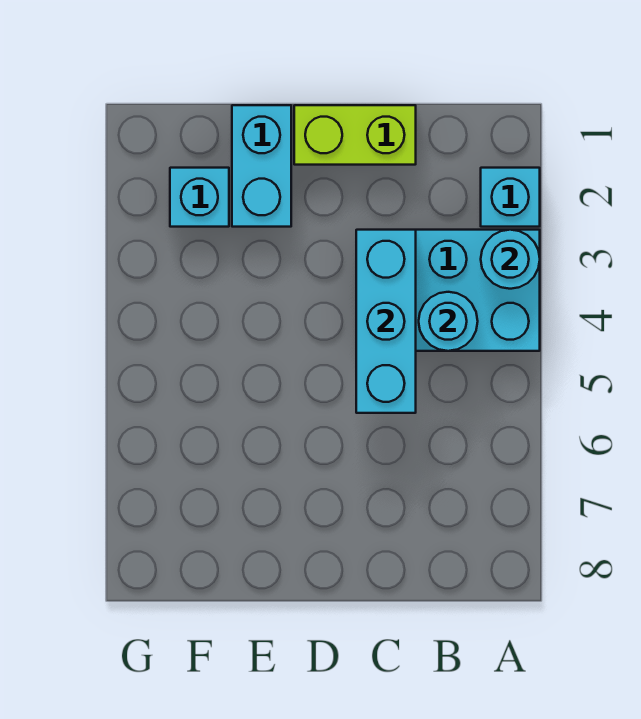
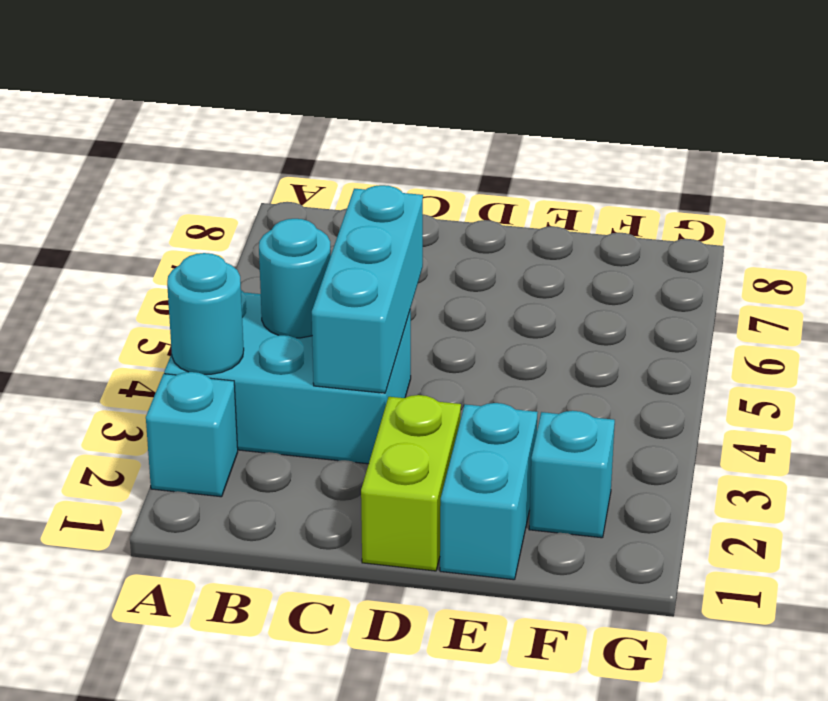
lime brick C1:D1 level 1 -> lime brick D1:D2 level 1

